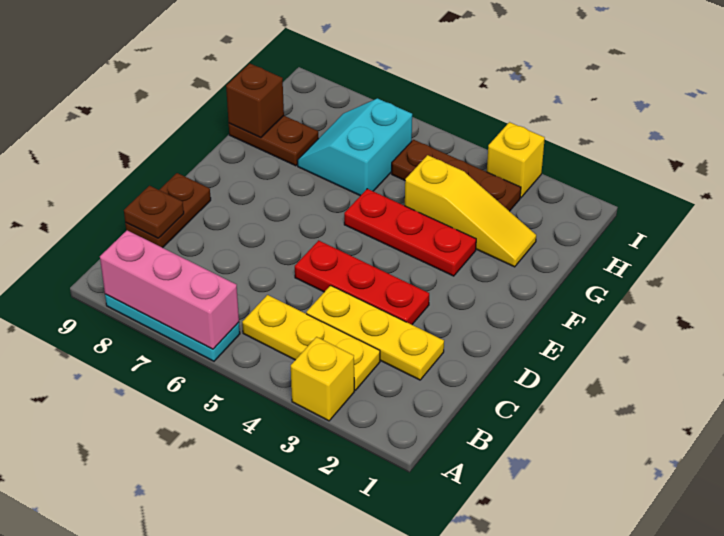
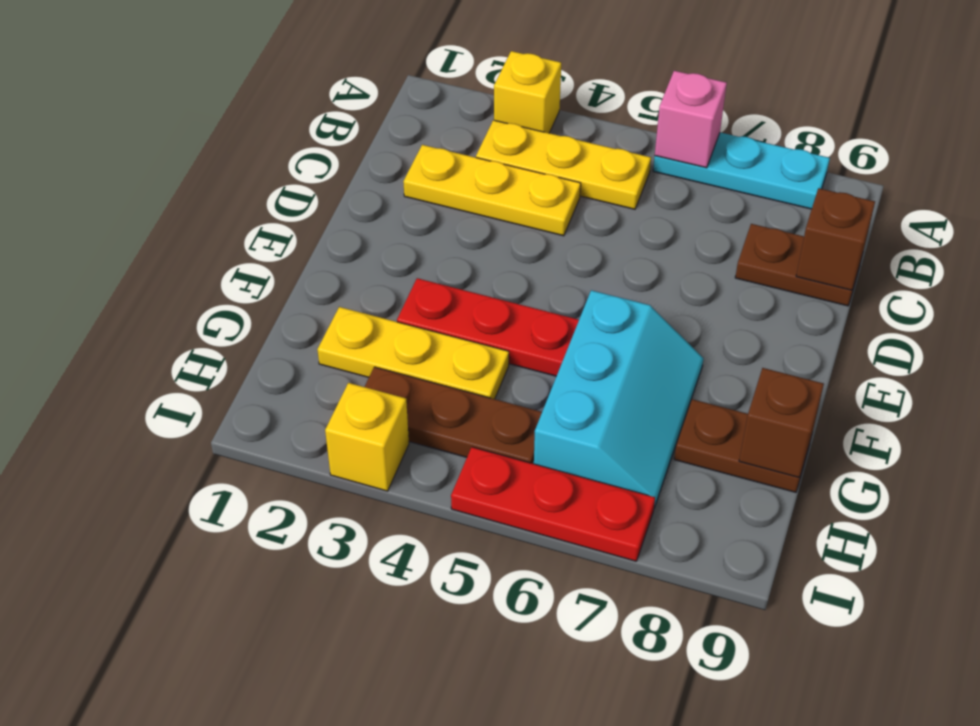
pink brick A6:A8 level 2 -> pink brick A6 level 2
brown plate C9:D9 level 1 -> brown plate C8:C9 level 1
brown plate C9 level 2 -> brown brick C9 level 2
red plate D3:D5 level 1 -> red plate I5:I7 level 1
yellow slope G2:G4 level 1 top 4 -> yellow plate G2:G4 level 1
cyan slope G6:H7 level 1 top 6 -> cyan slope F6:H7 level 1 top 6

